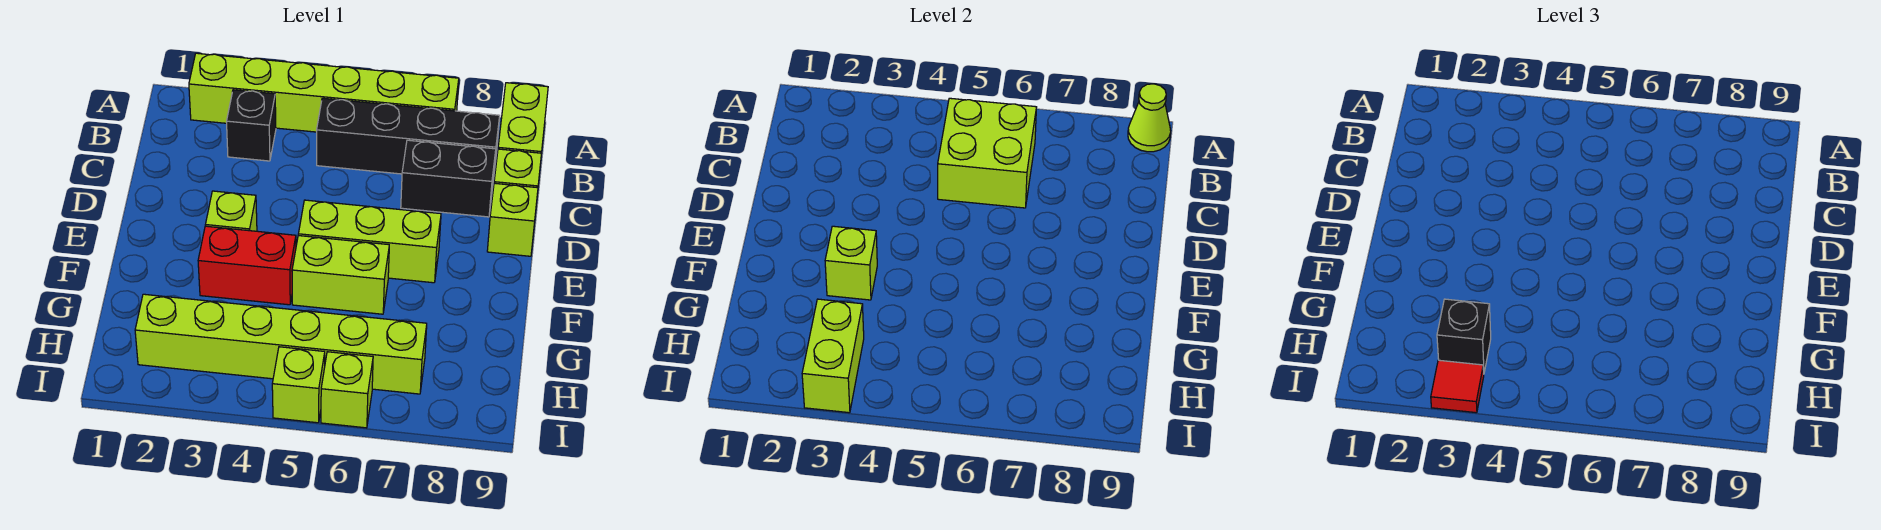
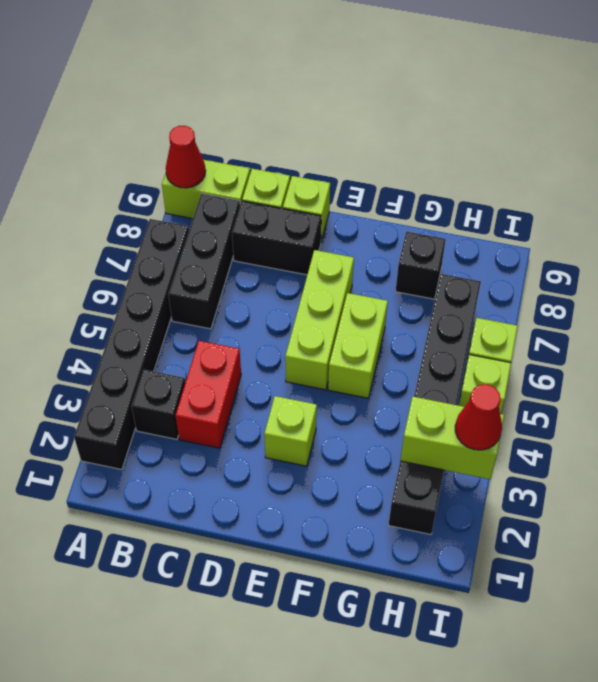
lime brick A2:A7 level 1 -> black brick A2:A7 level 1
lime cone A9 level 2 -> red cone A9 level 2
black brick B5:B8 level 1 -> black brick B6:B8 level 1
lime brick B5:C6 level 2 -> none
black brick C7:C8 level 1 -> black brick C8:D8 level 1
red brick F3:F4 level 1 -> red brick C3:C4 level 1
lime brick F3 level 2 -> none
lime brick H2:H7 level 1 -> black brick H2:H7 level 1
black brick H3 level 3 -> black brick G8 level 1
red tile I3 level 3 -> red cone I3 level 3

